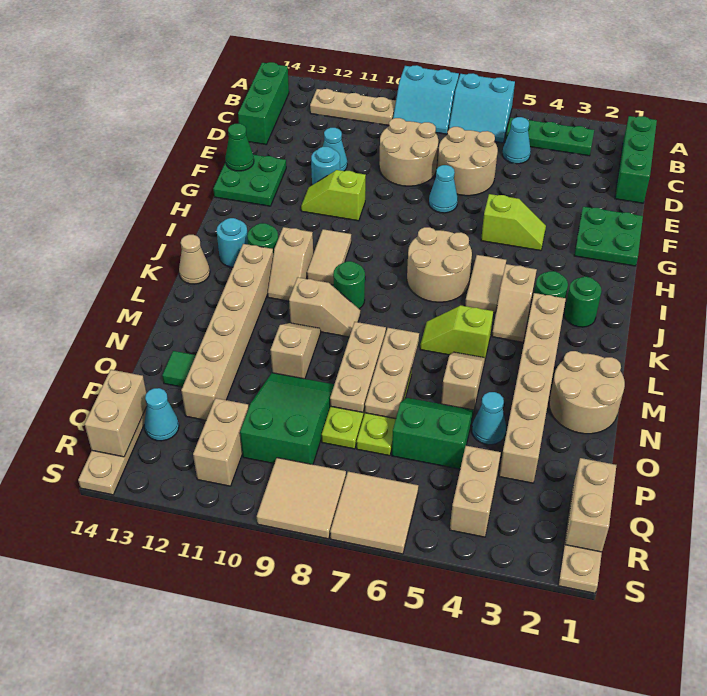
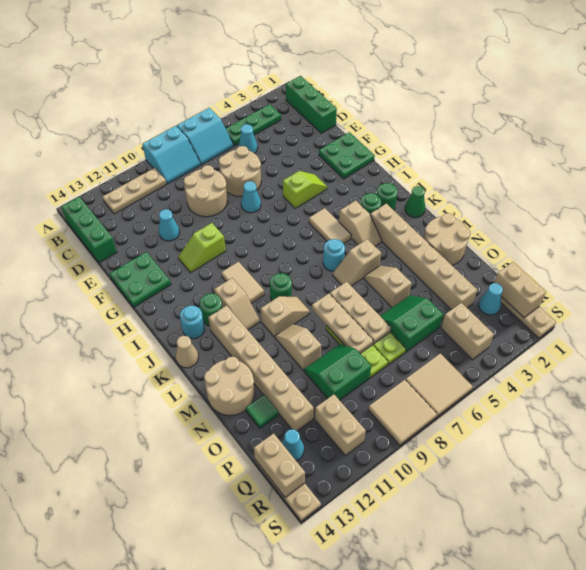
cyan round brick F11 level 1 -> cyan round brick K6 level 1
green cone F14 level 2 -> green cone K1 level 1
tan round brick I6:J7 level 1 -> tan round brick M13:N14 level 1
lime slope L5:L6 level 1 top 5 -> tan slope L5:L6 level 1 top 5
cyan cone O4 level 1 -> cyan cone Q2 level 1
green slope O9:Q10 level 1 top Q -> green slope O9:P10 level 1 top P

